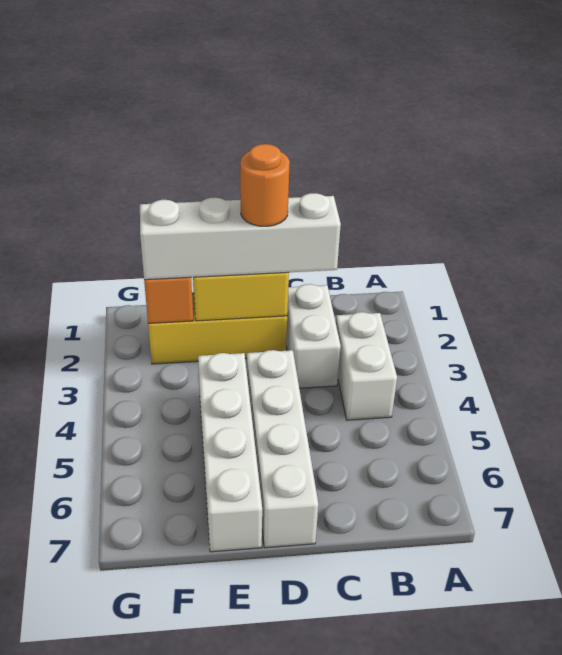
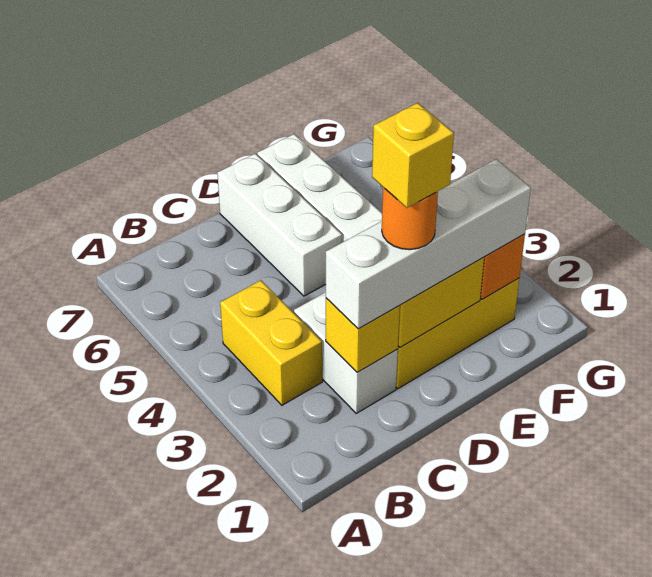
white brick B3:B4 level 1 -> yellow brick B3:B4 level 1
none -> yellow brick C2 level 2
none -> yellow brick D2 level 5
white brick D4:D7 level 1 -> white brick D5:D7 level 1

